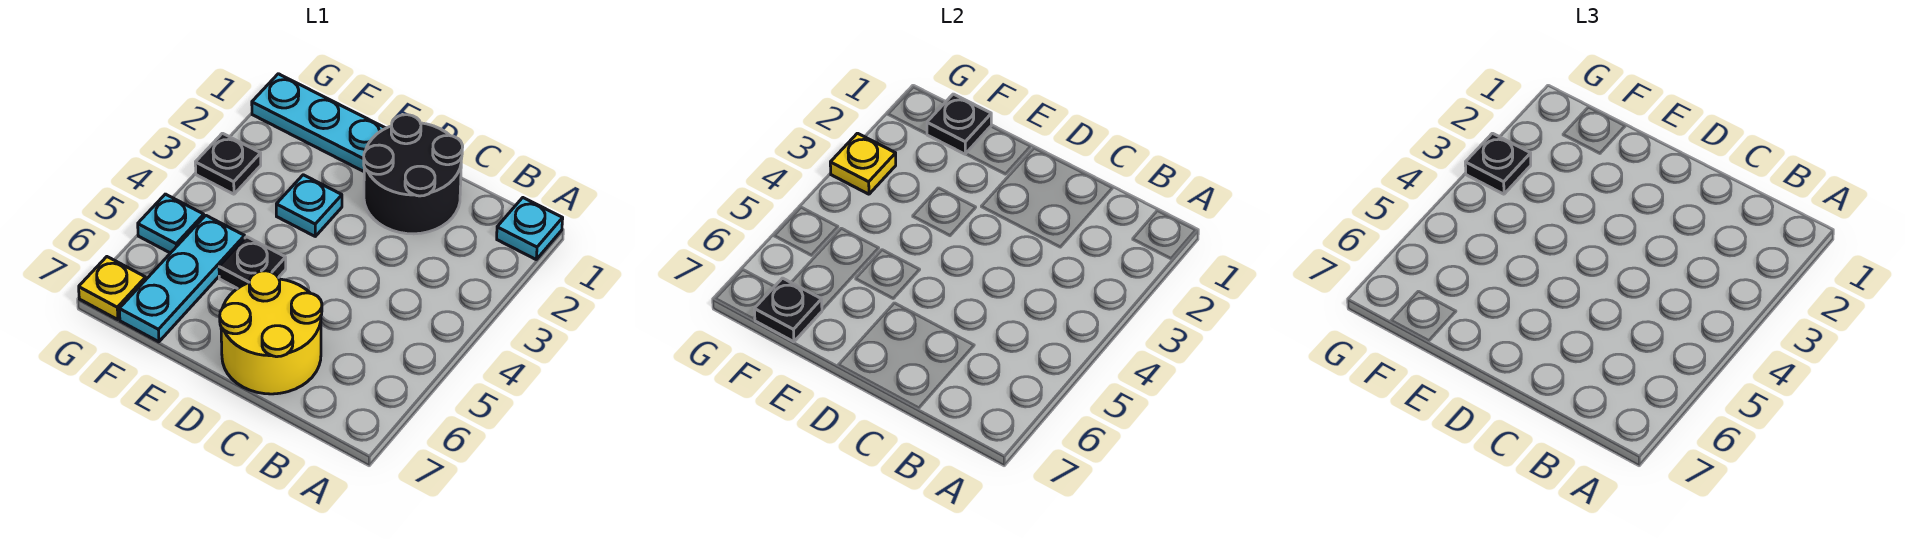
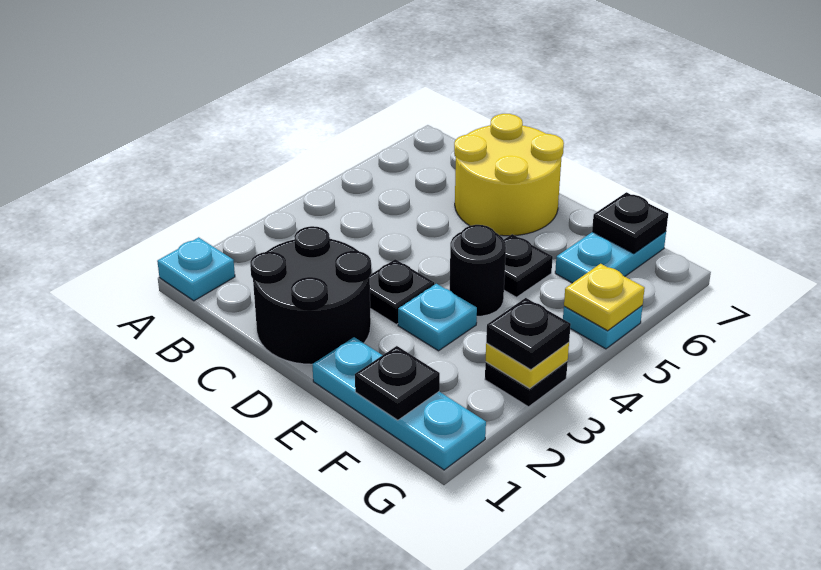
none -> black plate D3 level 1
none -> black round brick E4 level 1
cyan plate F5:F7 level 1 -> cyan plate F6:F7 level 1
yellow plate G7 level 1 -> yellow plate G5 level 2

